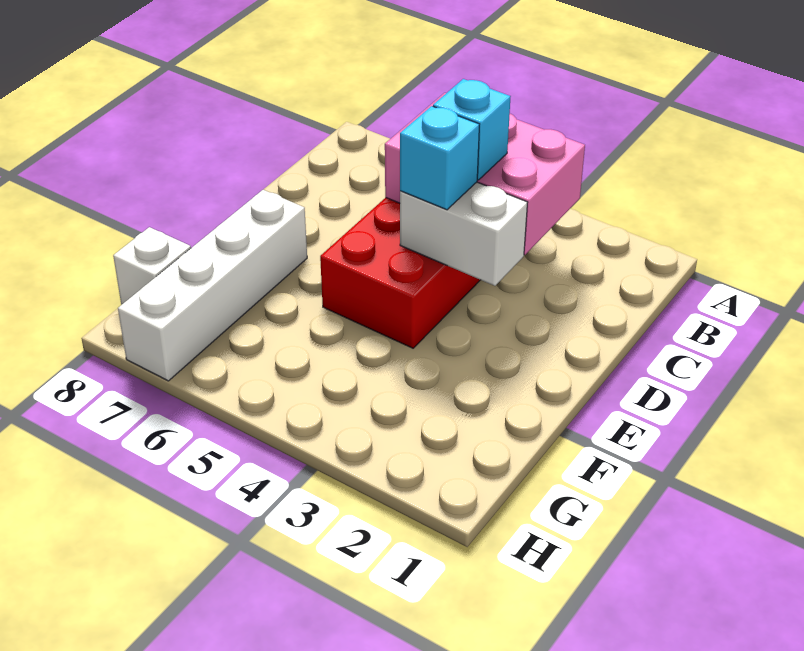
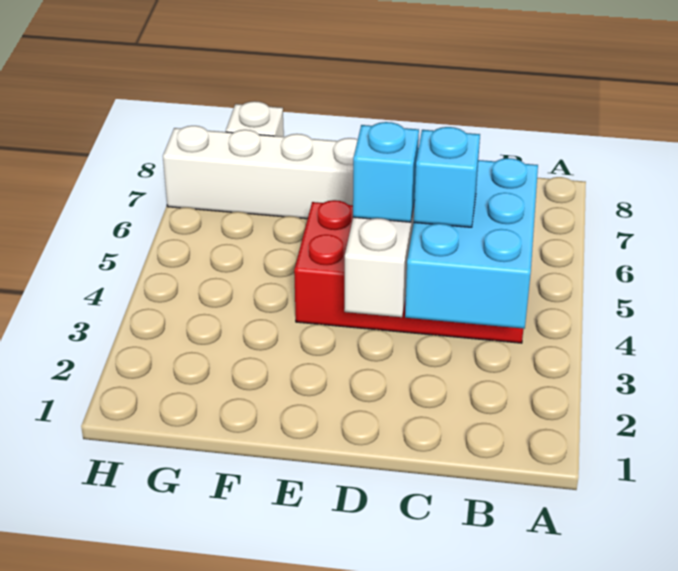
pink brick B3:C5 level 2 -> cyan brick B3:C5 level 2

